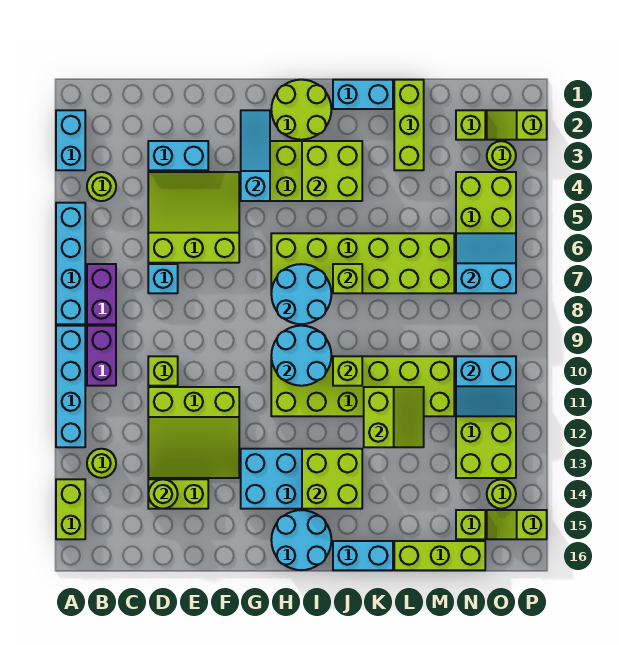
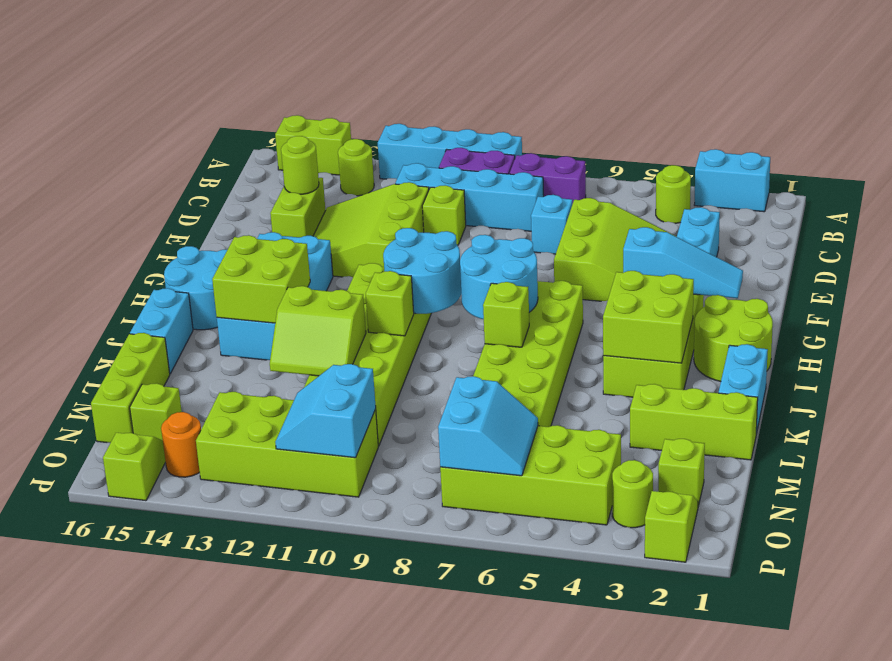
cyan brick A5:A8 level 1 -> cyan brick C8:C11 level 1
lime round brick O14 level 1 -> orange round brick O14 level 1

